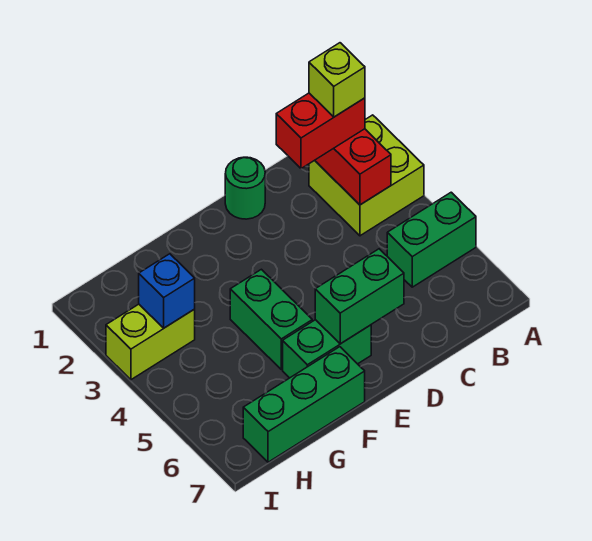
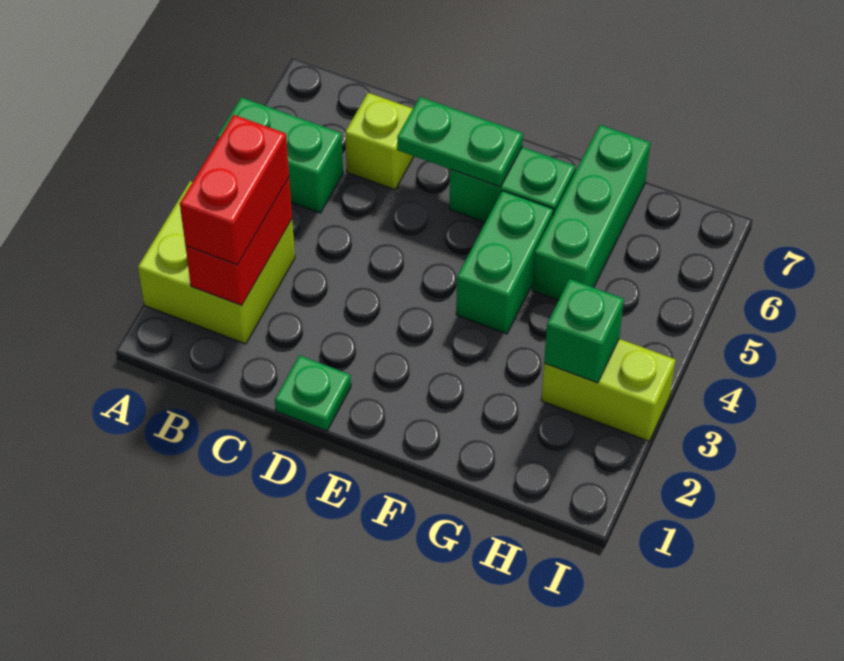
red brick B2:C2 level 3 -> red brick B2:B3 level 3
lime brick B2 level 4 -> lime brick C6 level 1
green round brick D1 level 1 -> green plate D1 level 1
green brick D6:E6 level 2 -> green plate D6:E6 level 2
green brick F7:H7 level 1 -> green brick G5:G7 level 1
blue brick H3 level 2 -> green brick H3 level 2

